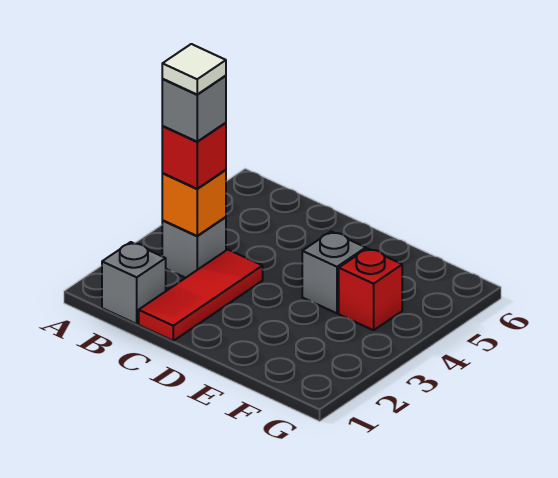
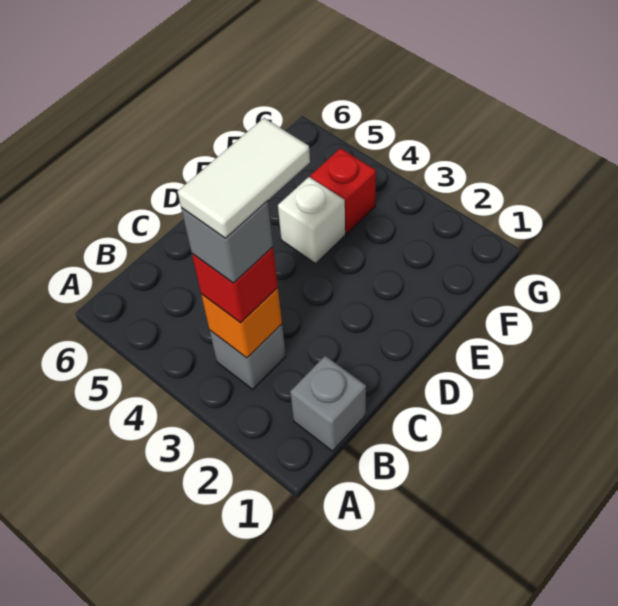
white tile B3 level 5 -> white tile B3:C3 level 5
red tile C1:C3 level 1 -> none
grey brick E4 level 1 -> white brick E4 level 1

